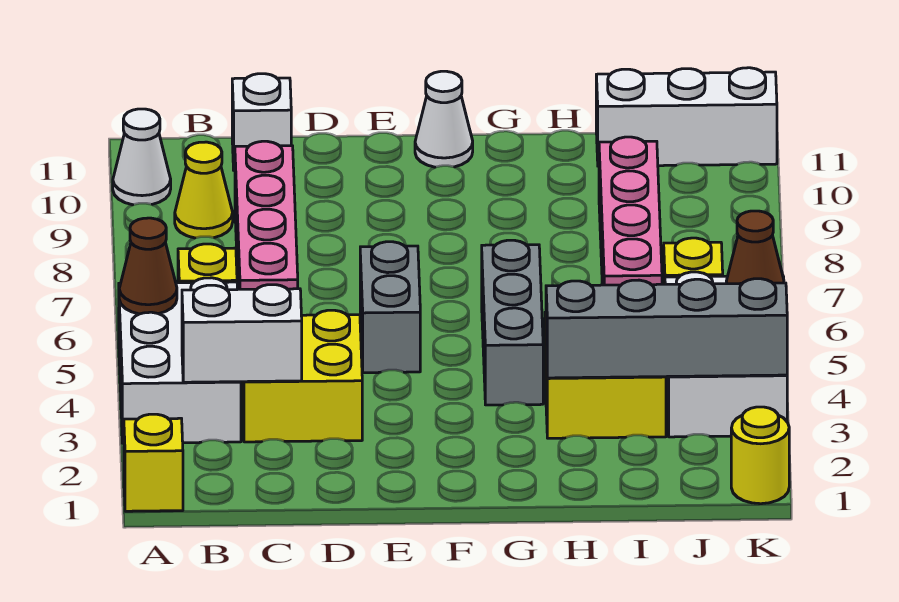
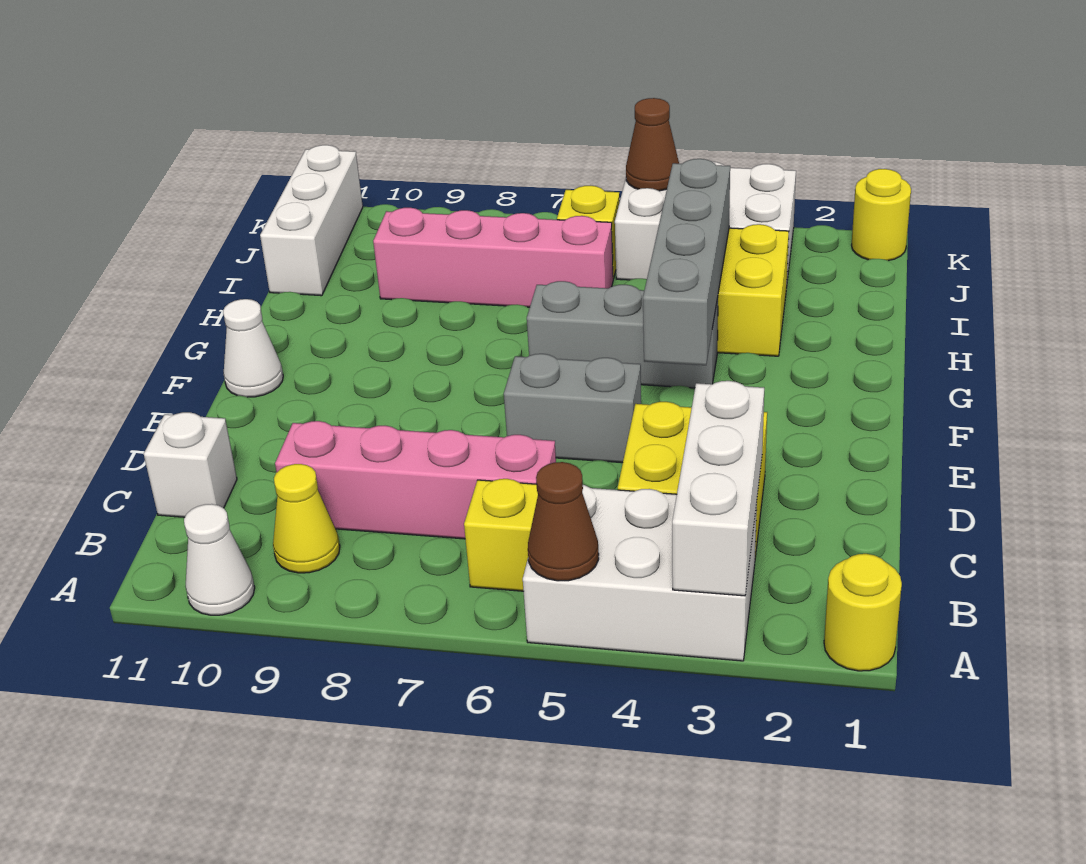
yellow brick A1 level 1 -> yellow round brick A1 level 1
white brick B3:C3 level 2 -> white brick A3:C3 level 2
grey brick H3:K3 level 2 -> grey brick F4:I4 level 2

